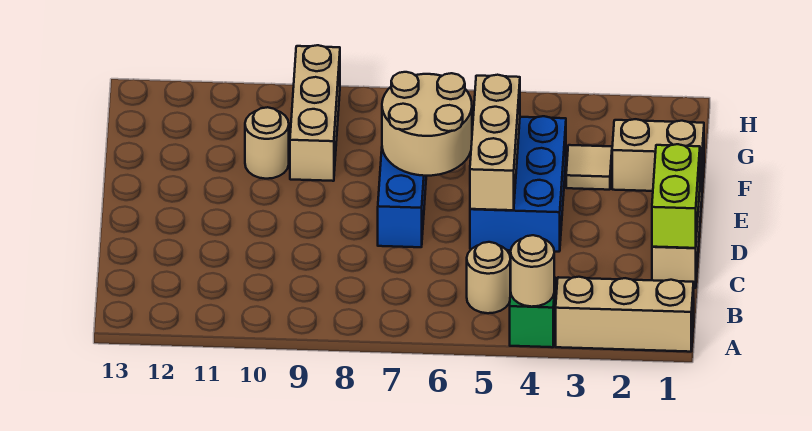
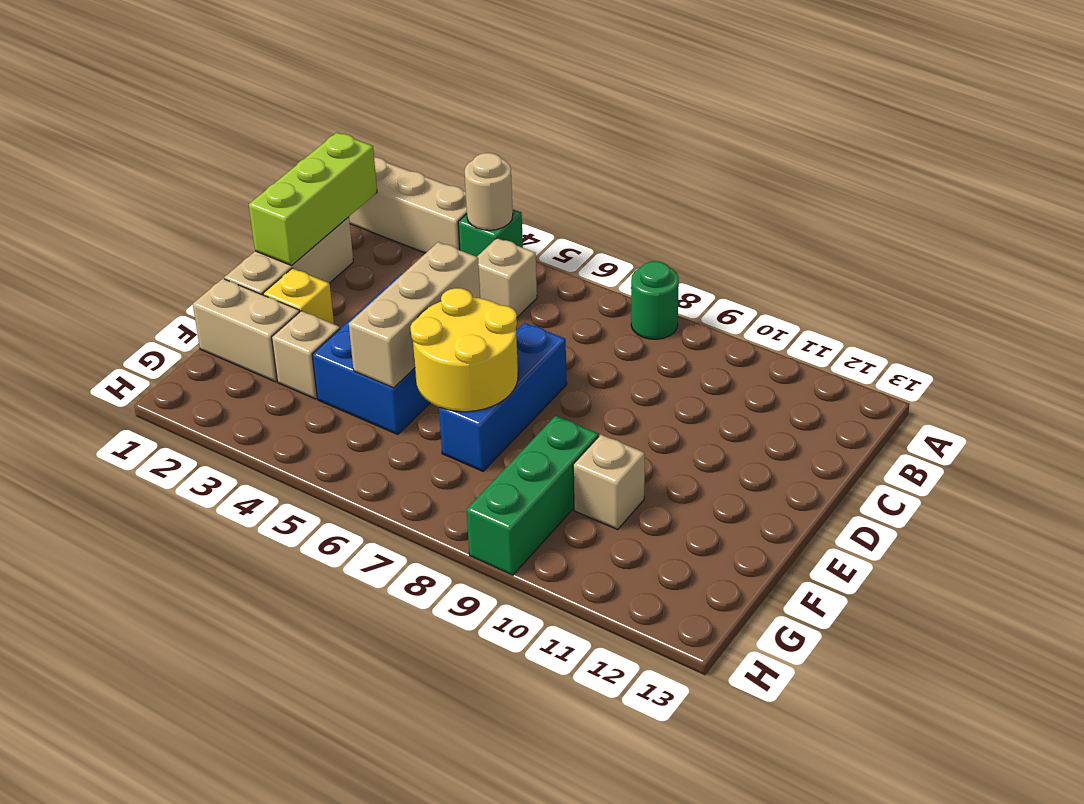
none -> green round brick A8 level 1
tan round brick B5 level 1 -> tan brick B5 level 1
lime brick C1:D1 level 2 -> lime brick B1:D1 level 2
none -> yellow brick E2 level 1
tan round brick E6:F7 level 2 -> yellow round brick E6:F7 level 2
tan tile F3 level 1 -> tan brick F3 level 1
tan brick F9:H9 level 1 -> green brick F9:H9 level 1
tan round brick F10 level 1 -> tan brick F10 level 1

